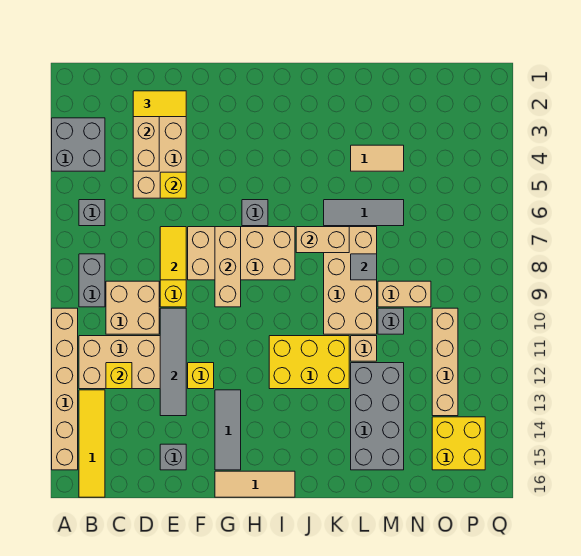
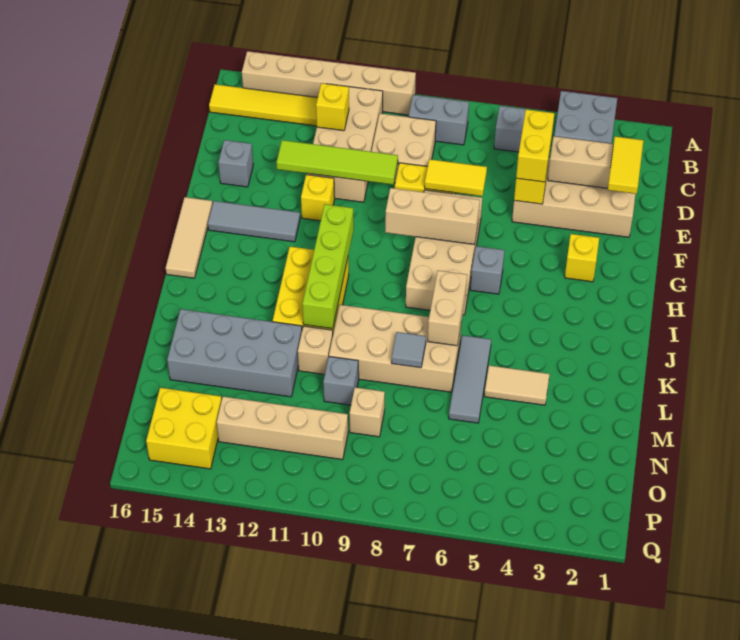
none -> yellow brick D5:E5 level 3
grey tile E10:E13 level 2 -> lime tile E10:E13 level 2
none -> yellow brick G3 level 1
none -> lime brick H11:K11 level 2
tan tile L4:M4 level 1 -> tan tile L4:L5 level 1
tan brick M9:N9 level 1 -> tan brick N9 level 1

